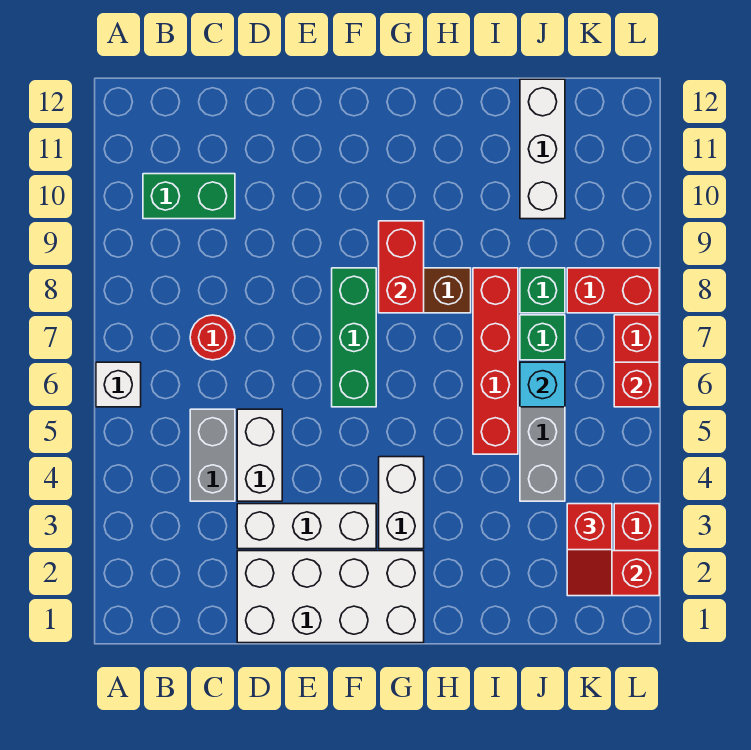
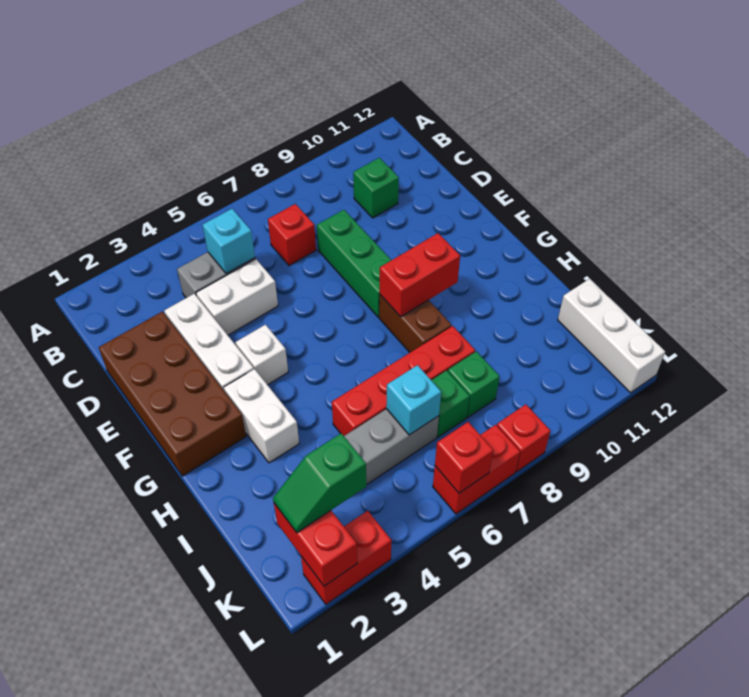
white brick A6 level 1 -> white brick F4 level 1
green brick B10:C10 level 1 -> green brick C10 level 1
none -> cyan brick C5 level 2
red round brick C7 level 1 -> red brick C7 level 1
white brick D1:G2 level 1 -> brown brick D1:G2 level 1
green brick F6:F8 level 1 -> green brick D8:F8 level 1
white brick G3:G4 level 1 -> white brick G3:H3 level 1
white brick J10:J12 level 1 -> white brick J12:L12 level 1
red slope K2:K3 level 3 top 3 -> green slope K2:K3 level 3 top 3
red brick K8:L8 level 1 -> red brick L8 level 1

